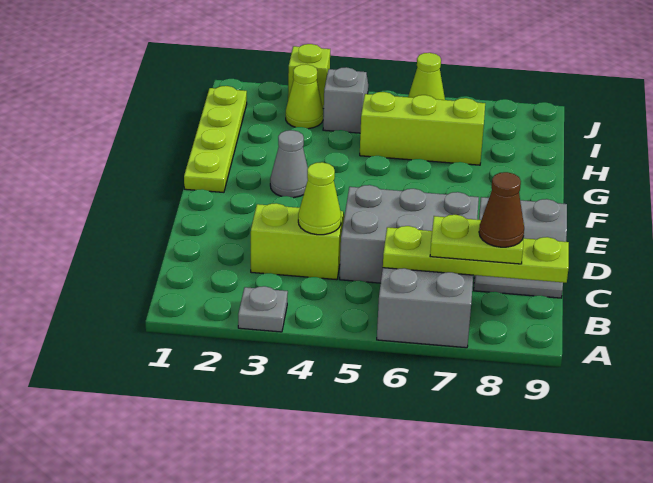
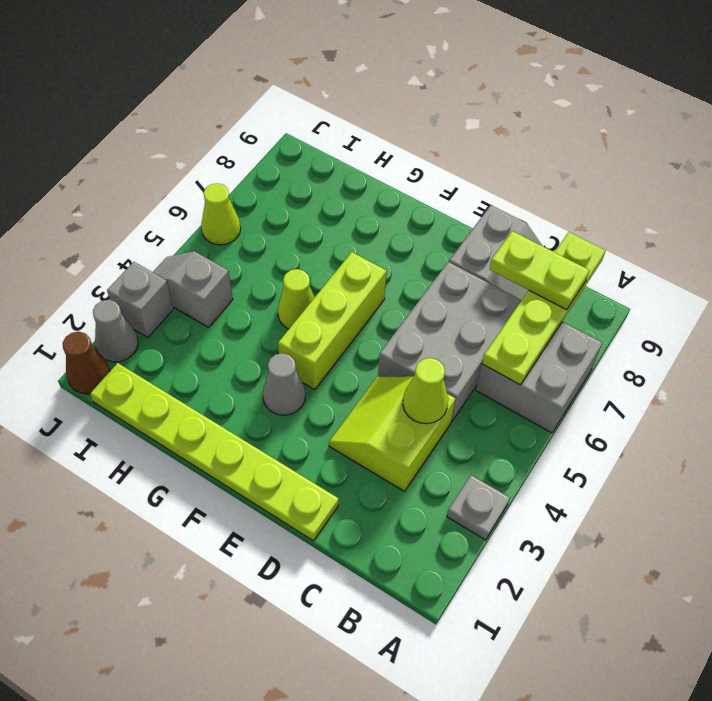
lime plate B7:B8 level 3 -> lime plate B8:C8 level 3
brown cone B8 level 4 -> brown cone J1 level 1
lime plate F1:I1 level 1 -> lime plate D1:I1 level 1
lime brick H5:H7 level 1 -> lime brick F4:F6 level 1
lime cone I3 level 1 -> lime cone G5 level 1
none -> grey cone J2 level 1
lime brick J3 level 1 -> grey brick J3 level 1

